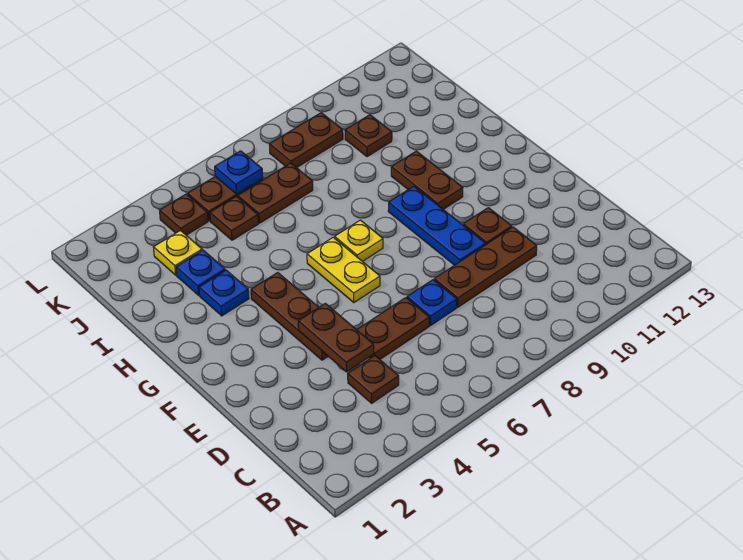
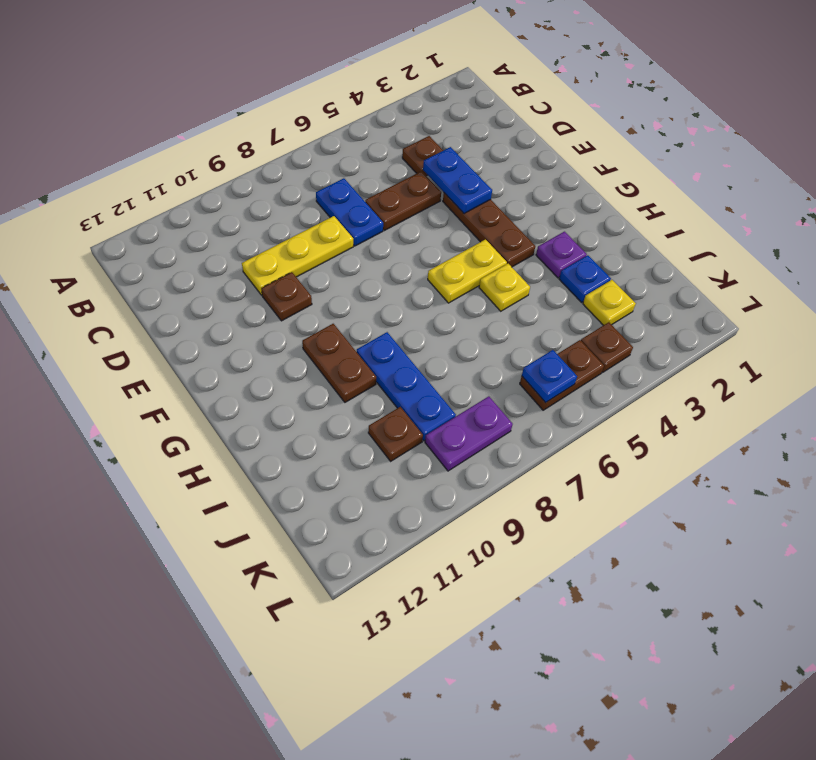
brown plate D4:E4 level 2 -> blue plate D4:E4 level 2
blue plate D7 level 1 -> blue plate C7:D7 level 1
brown plate D8:D10 level 1 -> yellow plate D8:D10 level 1
blue plate E9:G9 level 1 -> blue plate H9:J9 level 1
yellow plate F6:G6 level 1 -> yellow plate G5:G6 level 1
yellow plate G7 level 1 -> yellow plate H5 level 1
blue plate H3 level 1 -> purple plate H3 level 1
brown plate J5 level 1 -> none
brown plate J6:J7 level 1 -> none
brown plate K8:K9 level 1 -> purple plate K8:K9 level 1

